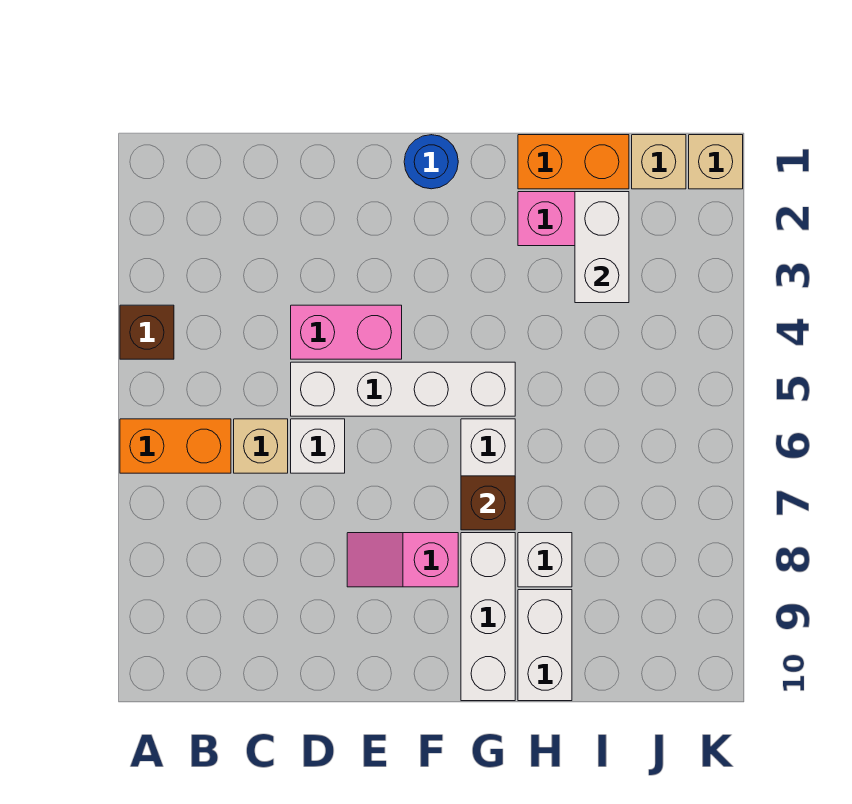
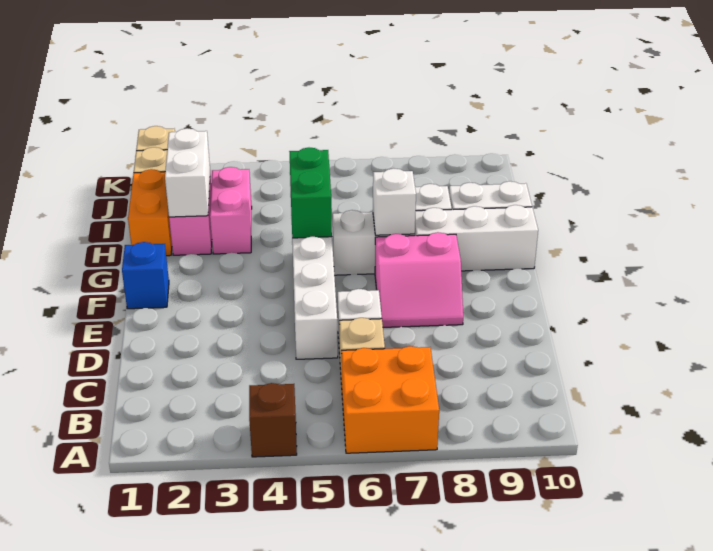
orange brick A6:B6 level 1 -> orange brick A6:B7 level 1
pink brick D4:E4 level 1 -> pink brick H3:I3 level 1
pink slope E8:F8 level 1 top F -> pink slope E7:F8 level 1 top F
blue round brick F1 level 1 -> blue brick F1 level 1
none -> green brick G5:H5 level 2
brown brick G7 level 2 -> white brick G7 level 2
white brick I2:I3 level 2 -> white brick H2:I2 level 2

